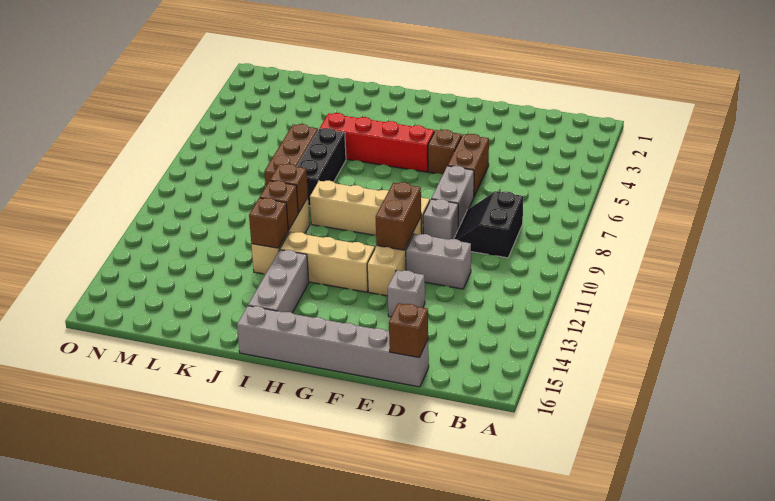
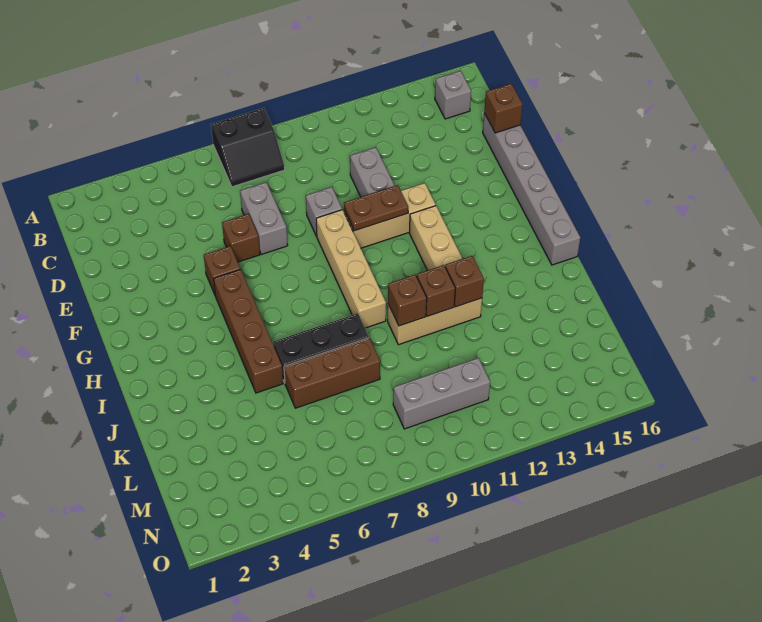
black slope C8:D9 level 1 top C -> black slope A7:B8 level 1 top A
brown brick E5:E6 level 1 -> brown brick E6 level 1
grey brick E7:E8 level 1 -> grey brick D7:E7 level 1
grey brick E13 level 1 -> grey brick B15 level 1
brown brick F10:F11 level 2 -> brown plate F10:F11 level 2
red brick G5:J5 level 1 -> brown brick G5:J5 level 1
grey brick I13:I15 level 1 -> grey brick M9:M11 level 1

